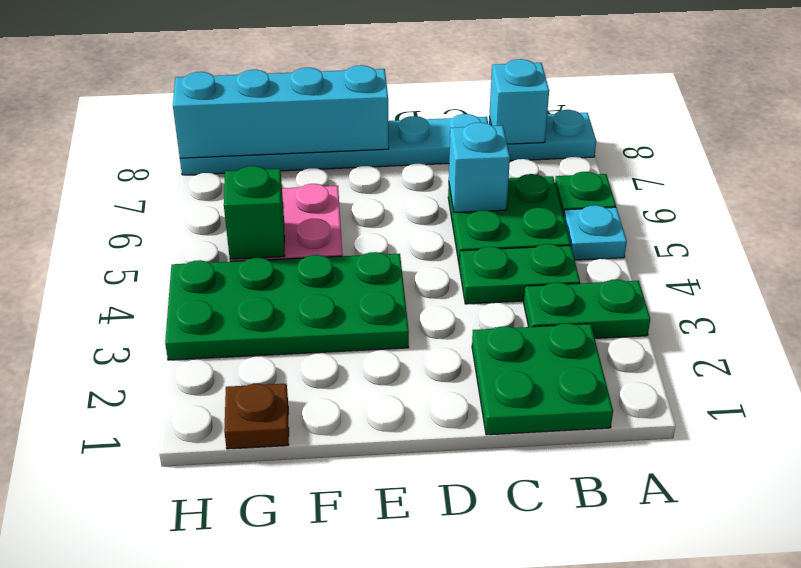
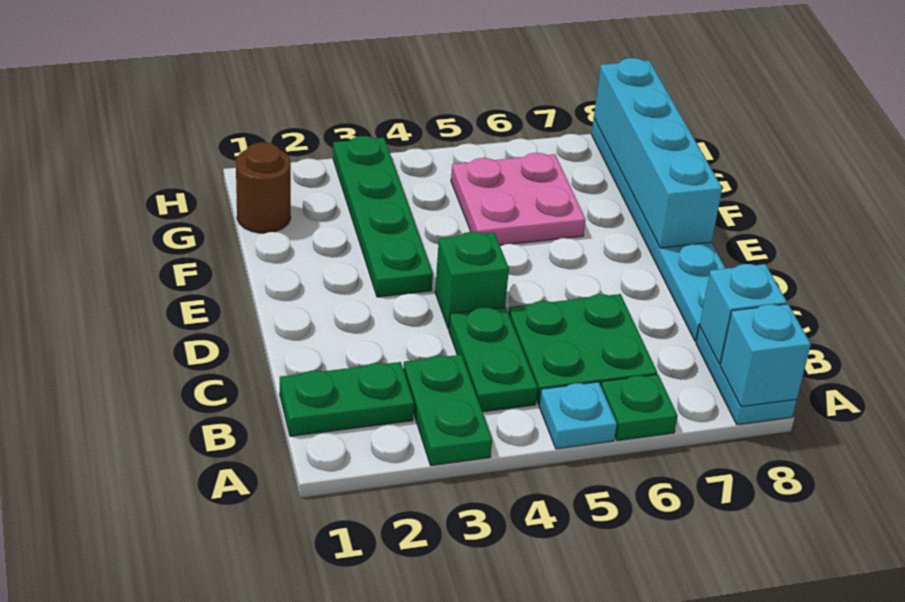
green plate B1:C2 level 1 -> green plate B1:B2 level 1
cyan brick C6 level 2 -> cyan brick A8 level 2
green plate E3:H4 level 1 -> green plate E3:H3 level 1
brown plate G1 level 1 -> brown round brick G1 level 1
green brick G5 level 2 -> green brick D4 level 1

